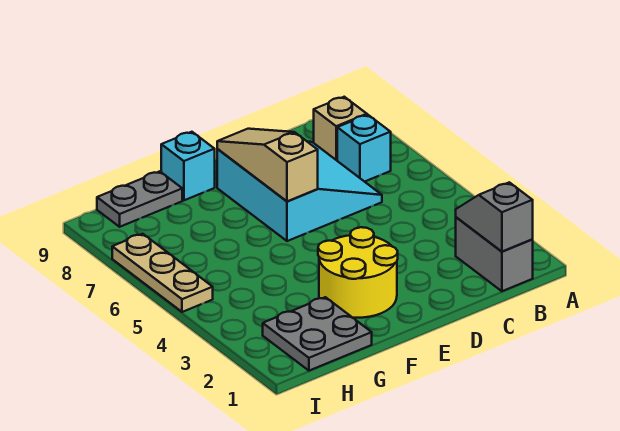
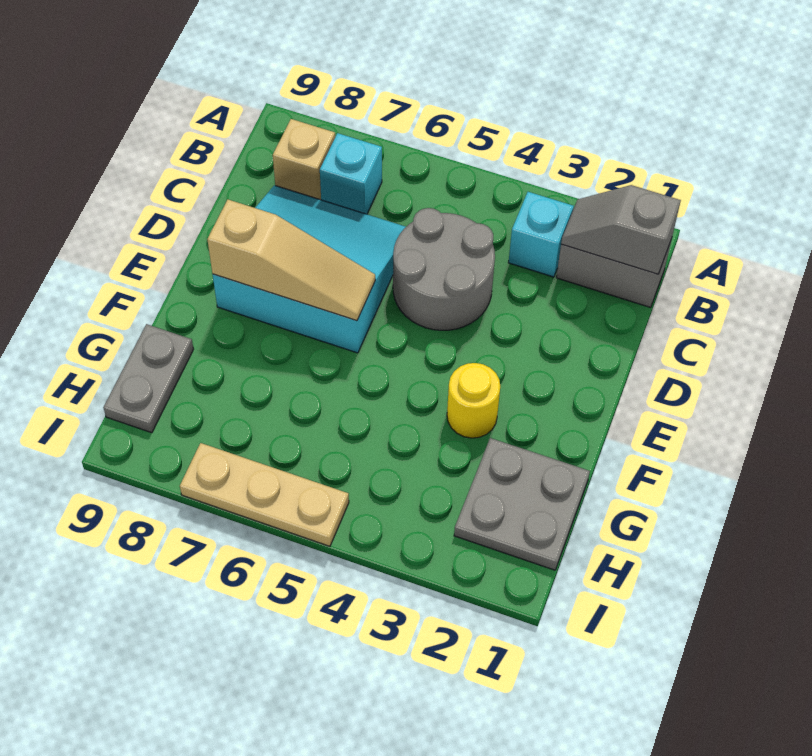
none -> grey round brick C4:D5 level 1
yellow round brick E2:F3 level 1 -> yellow round brick F3 level 1
tan slope E6:E8 level 2 top 6 -> tan slope E6:E8 level 2 top 8
cyan brick F9 level 1 -> cyan brick B3 level 1

